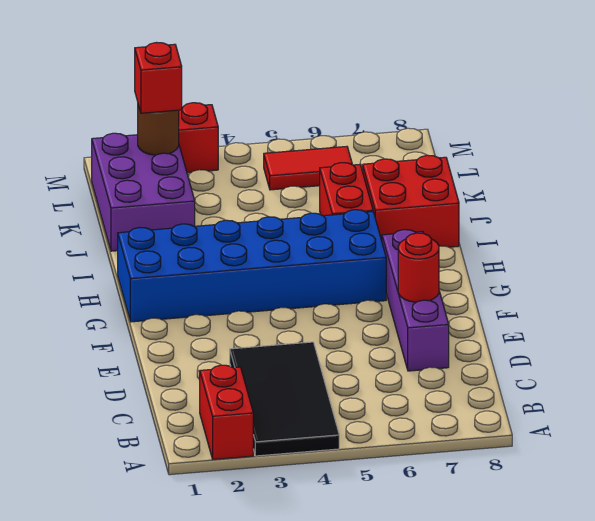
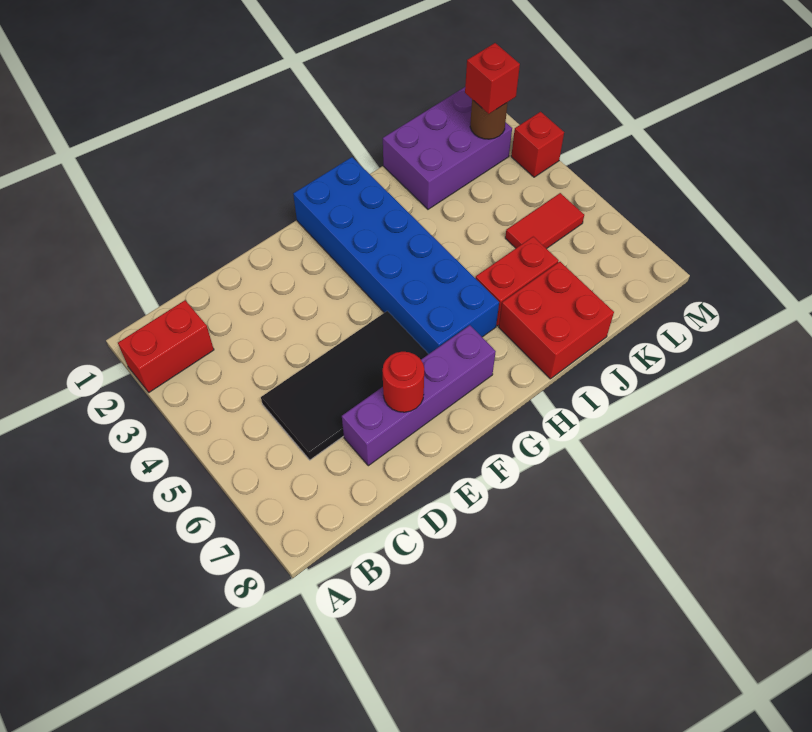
black tile A3:D4 level 1 -> black tile C5:F6 level 1
red tile L5:L6 level 1 -> red tile K5:L5 level 1

